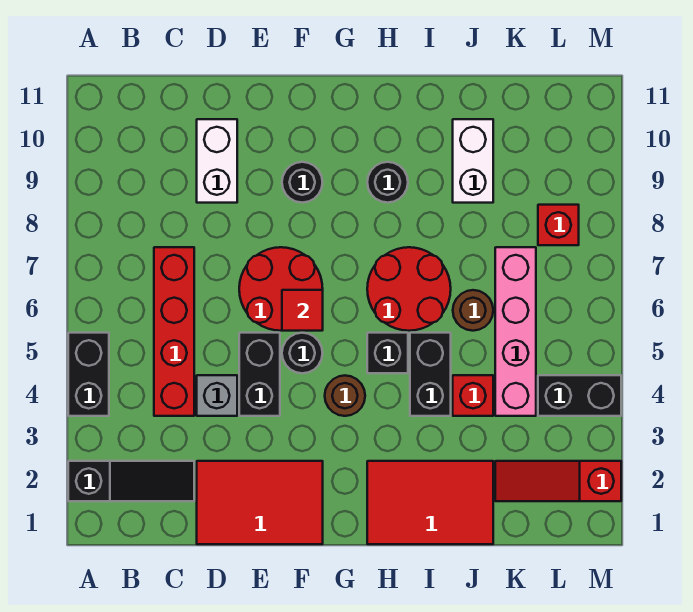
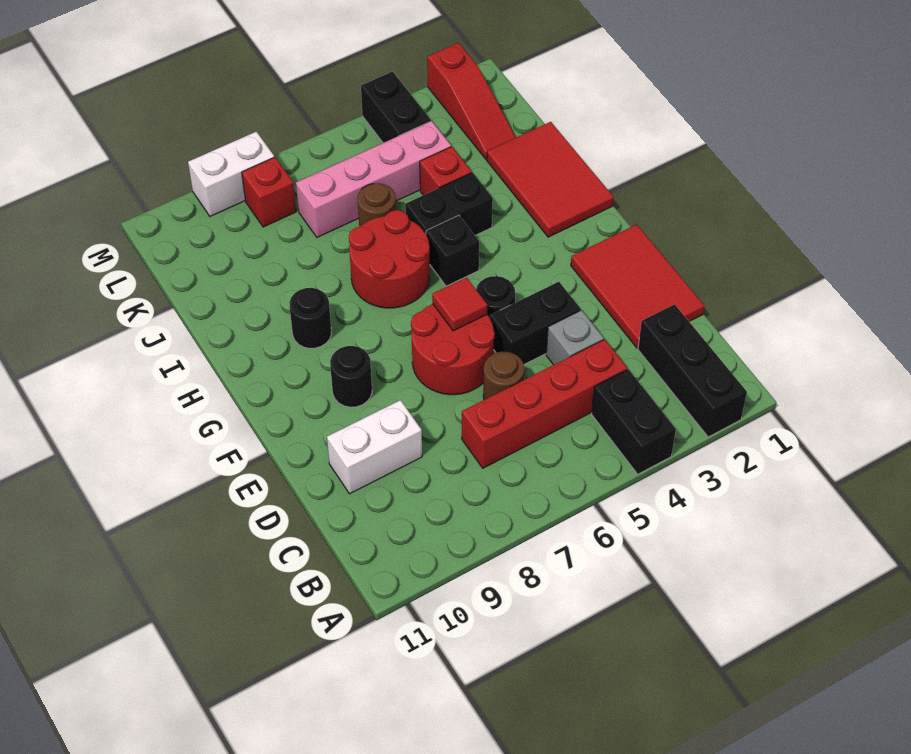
black slope A2:C2 level 1 top A -> black brick A2:C2 level 1
black brick A4:A5 level 1 -> black brick A4:B4 level 1
brown round brick G4 level 1 -> brown round brick D6 level 1
white brick J9:J10 level 1 -> white brick M8:M9 level 1

